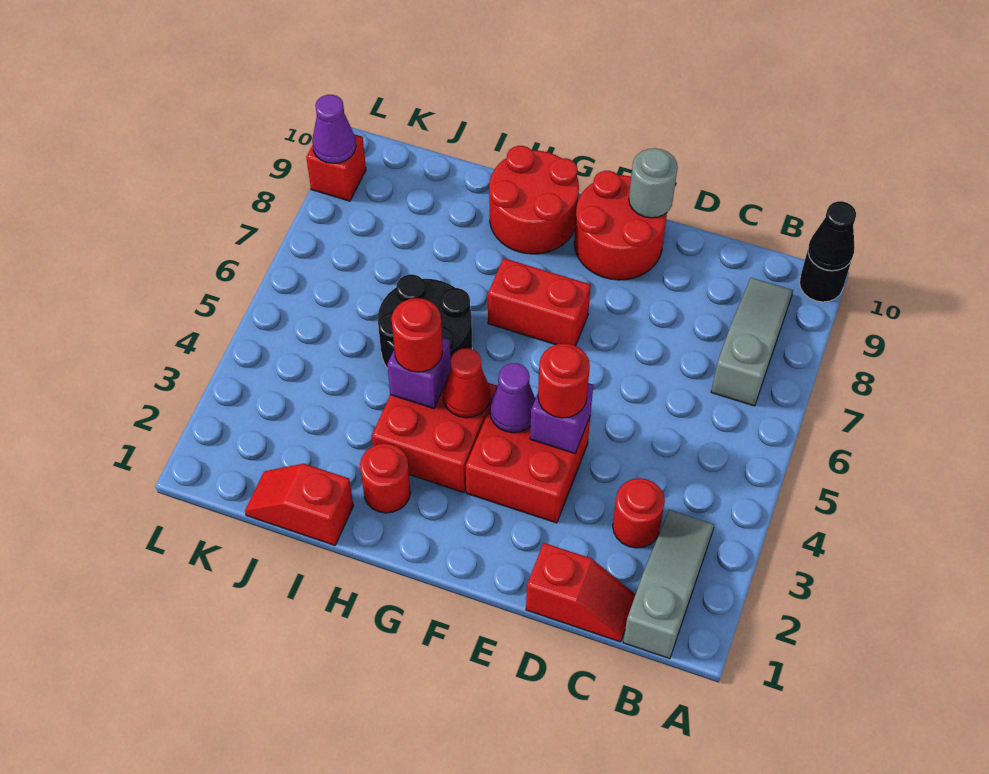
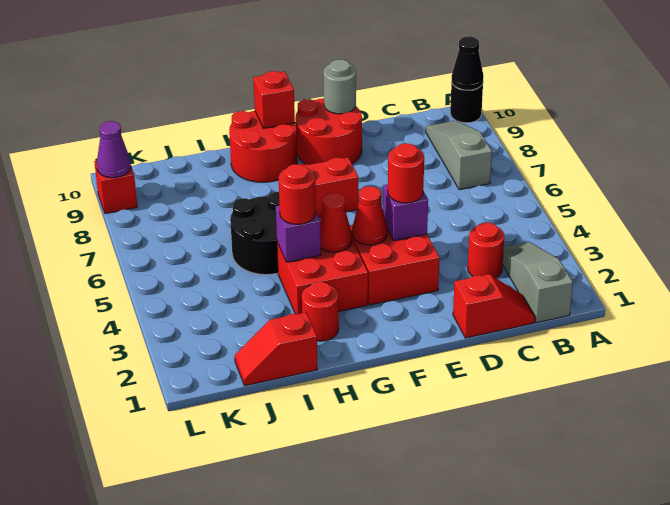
purple cone F4 level 2 -> red cone F4 level 2
none -> red brick G10 level 2

